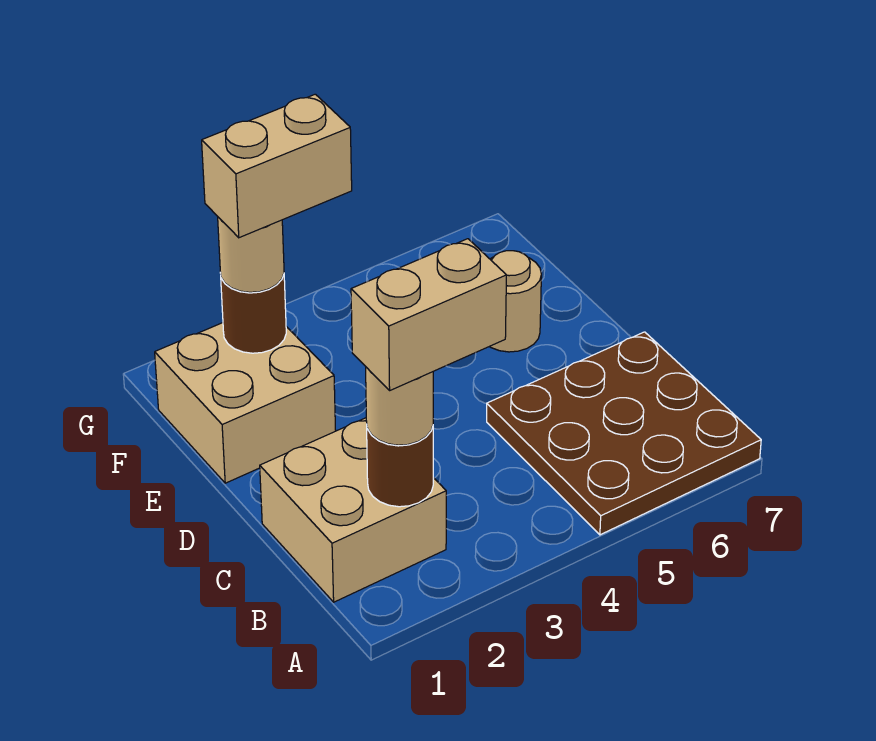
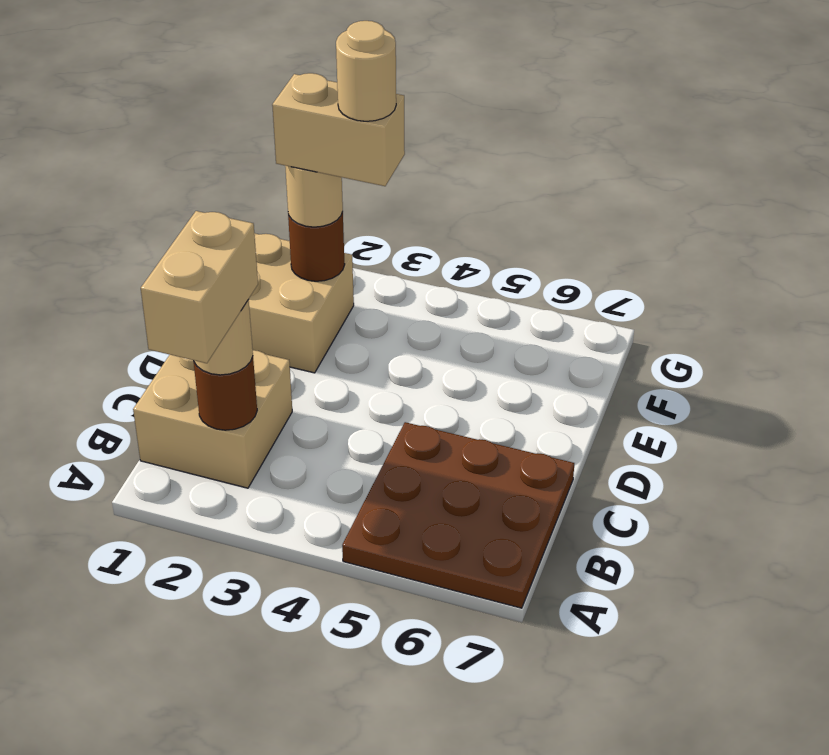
tan brick B2:B3 level 4 -> tan brick A2:B2 level 4
tan round brick E6 level 1 -> tan round brick F3 level 5

